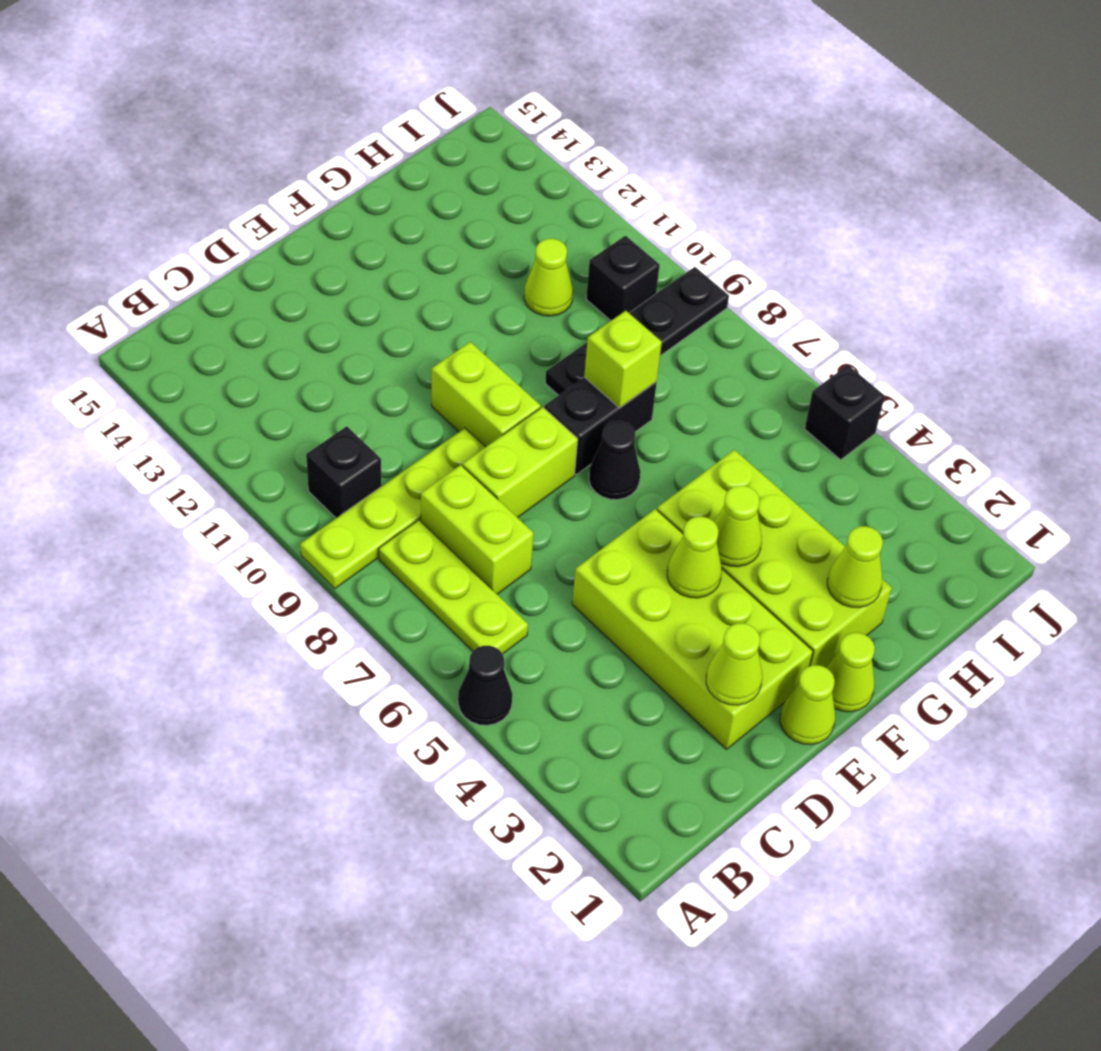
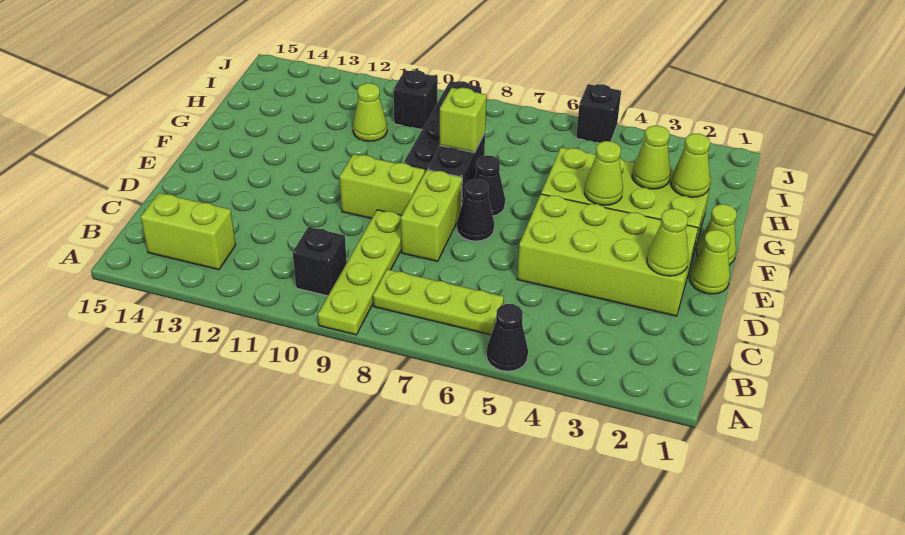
lime brick C7:C8 level 1 -> lime brick B13:B14 level 1
lime cone E4 level 2 -> lime cone G3 level 2
none -> black cone E7 level 1

